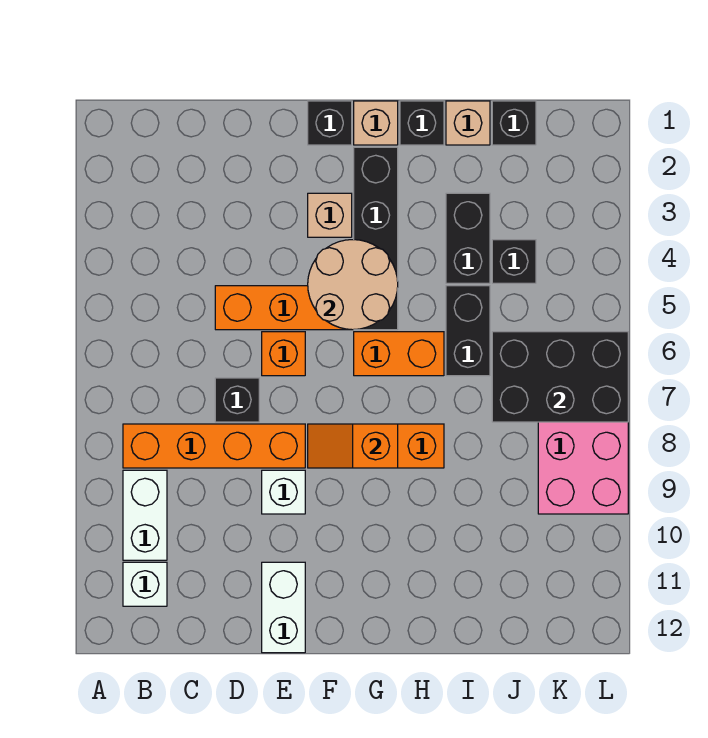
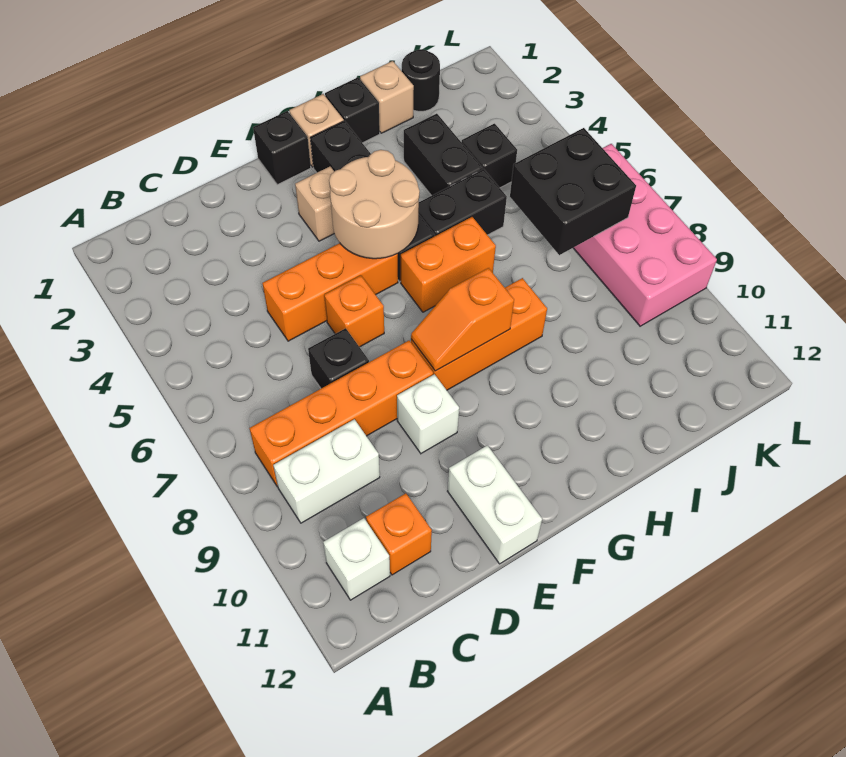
white brick B9:B10 level 1 -> white brick B9:C9 level 1
none -> orange brick C11 level 1
black brick I5:I6 level 1 -> black brick H5:I5 level 1
black brick J1 level 1 -> black round brick J1 level 1
black brick J6:L7 level 2 -> black brick J6:K7 level 2

